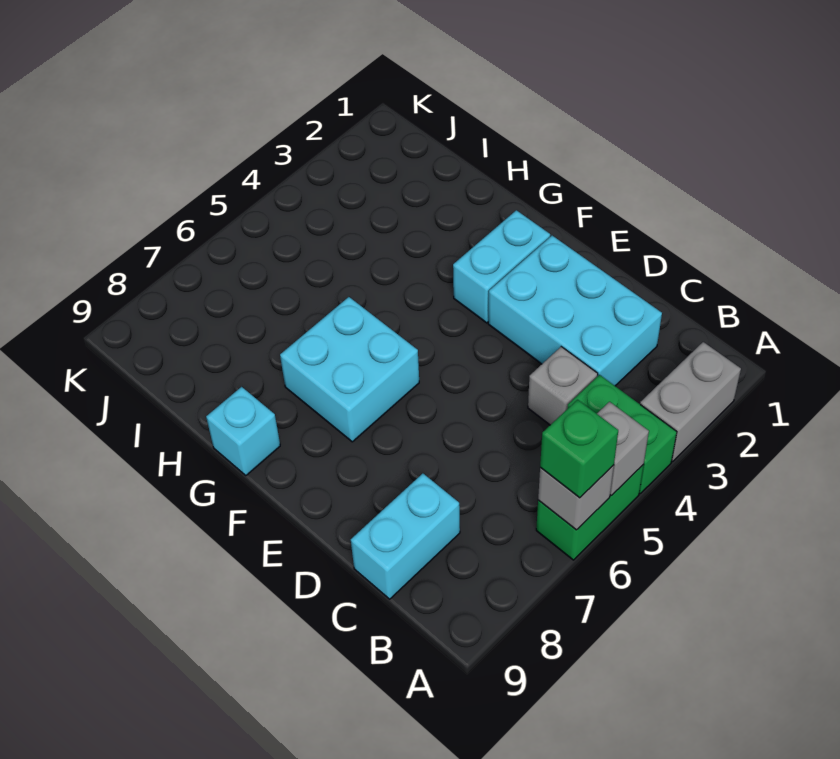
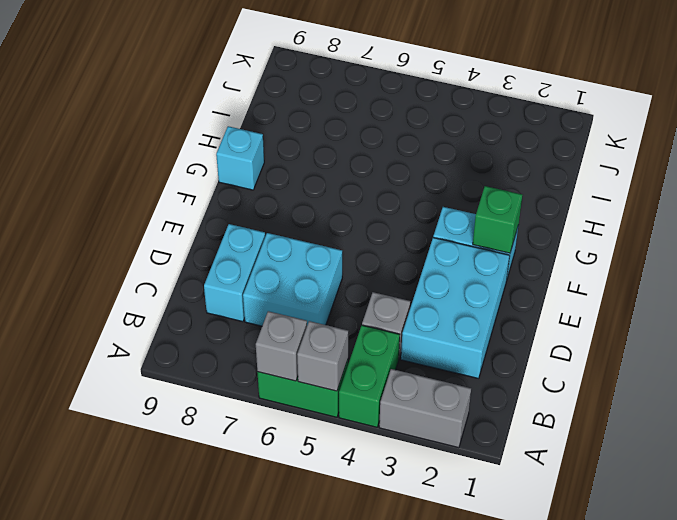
green brick A6 level 3 -> green brick F2 level 2
cyan brick C8:C9 level 1 -> cyan brick C8:D8 level 1
cyan brick F6:G7 level 1 -> cyan brick C6:D7 level 1

